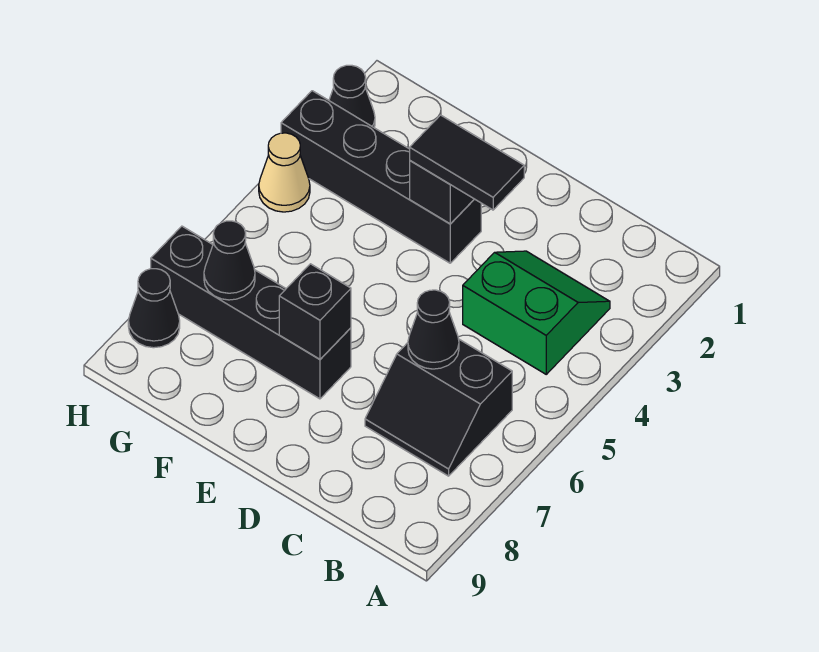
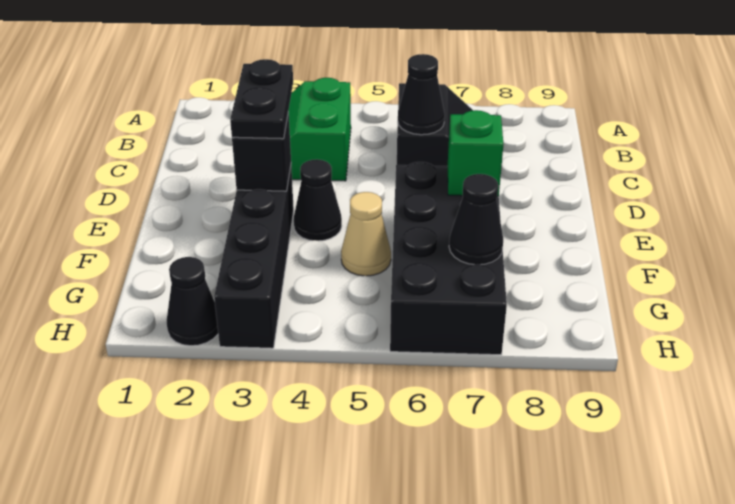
black tile D3:E3 level 3 -> black plate D3:E3 level 3
black brick E7:H7 level 1 -> black brick E6:H7 level 1
black brick E7 level 2 -> green brick E7 level 2
tan cone H4 level 1 -> tan cone F5 level 1
black cone H8 level 1 -> black cone E4 level 1

